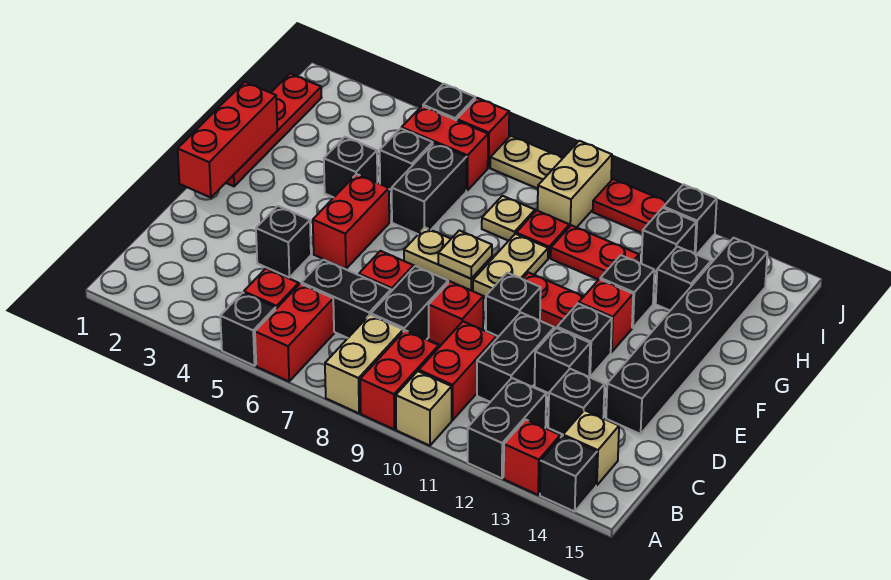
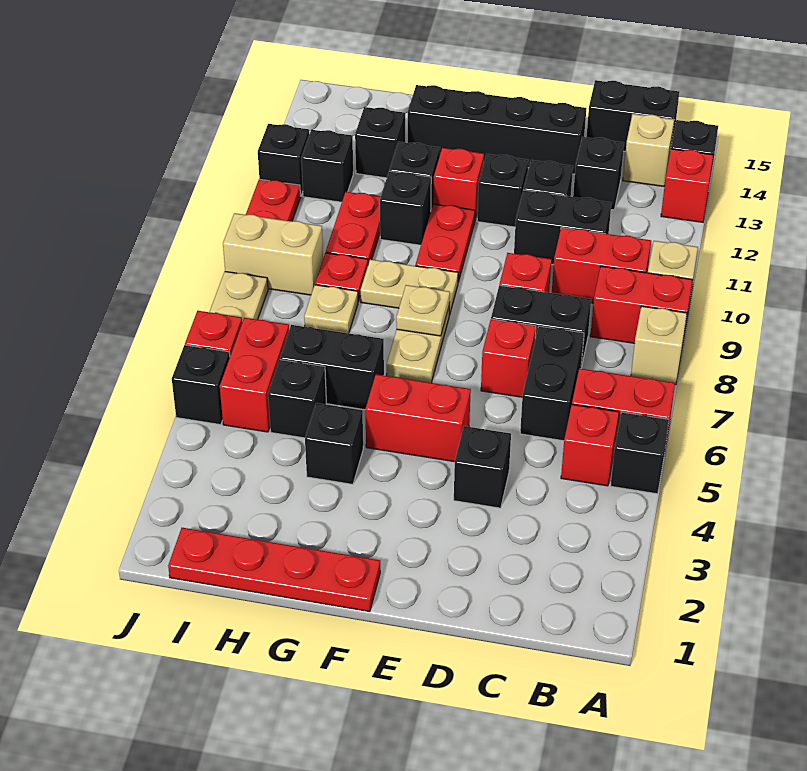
tan brick A8:B8 level 1 -> tan brick A8 level 1
black brick A12:B12 level 1 -> black brick B15:C15 level 1
black brick D14:I14 level 1 -> black brick D14:G14 level 1
red brick E1:G1 level 2 -> none
black brick E10 level 1 -> black brick G11 level 1

